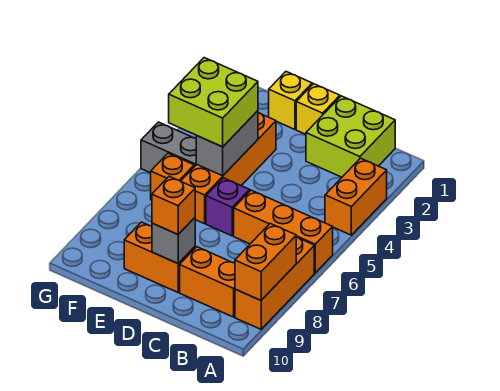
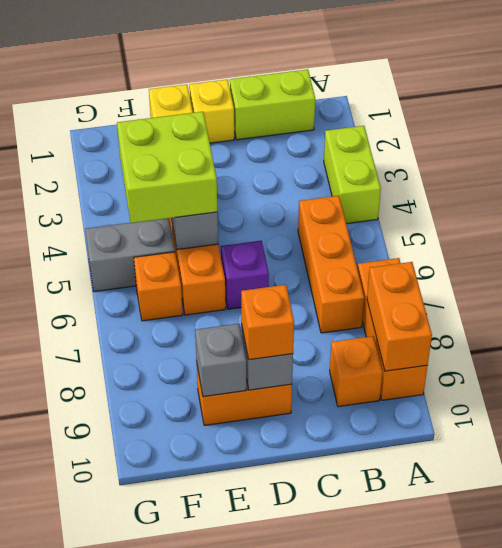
orange brick A3:A4 level 1 -> lime brick A3:A4 level 1
orange brick A6:C6 level 1 -> orange brick B5:B7 level 1
lime brick B1:C2 level 1 -> lime brick B1:C1 level 1
orange brick B9:C9 level 1 -> orange brick B9 level 1
none -> grey brick E9 level 2

